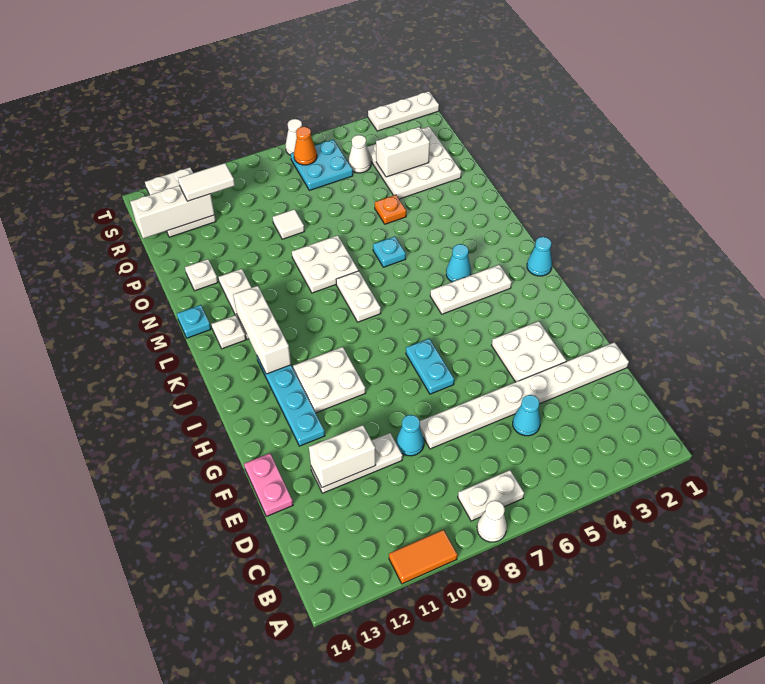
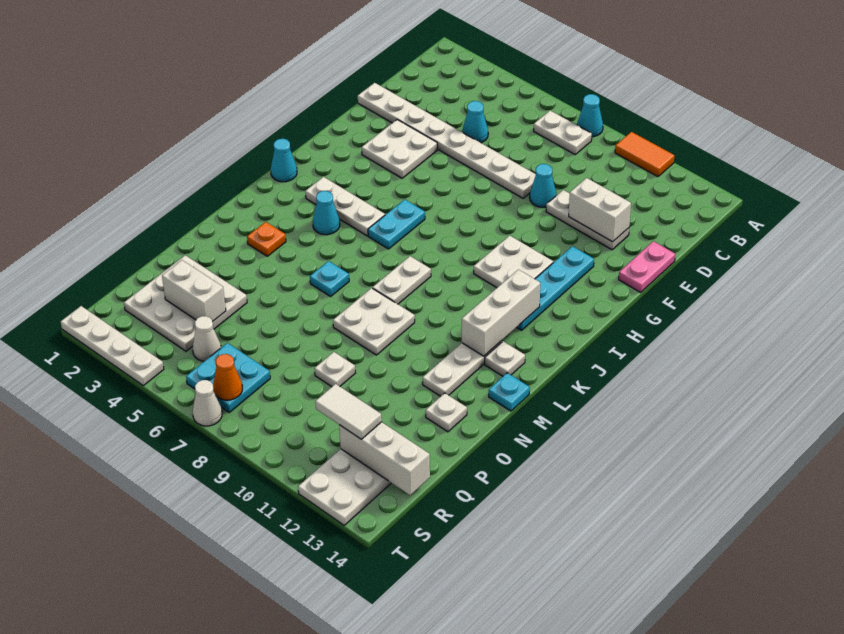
white cone A8 level 1 -> cyan cone A8 level 1
cyan plate G7:H7 level 1 -> cyan plate I6:J6 level 1
orange plate O5 level 1 -> orange plate M3 level 1
white tile P9 level 1 -> white plate P9 level 1
white plate T1:T3 level 1 -> white plate T1:T4 level 1

